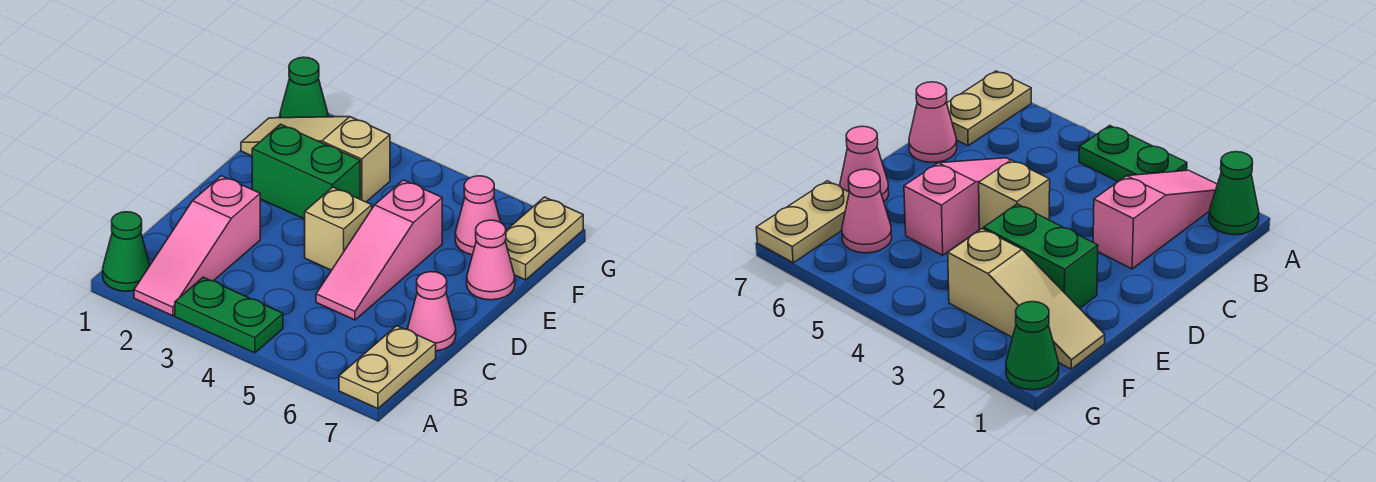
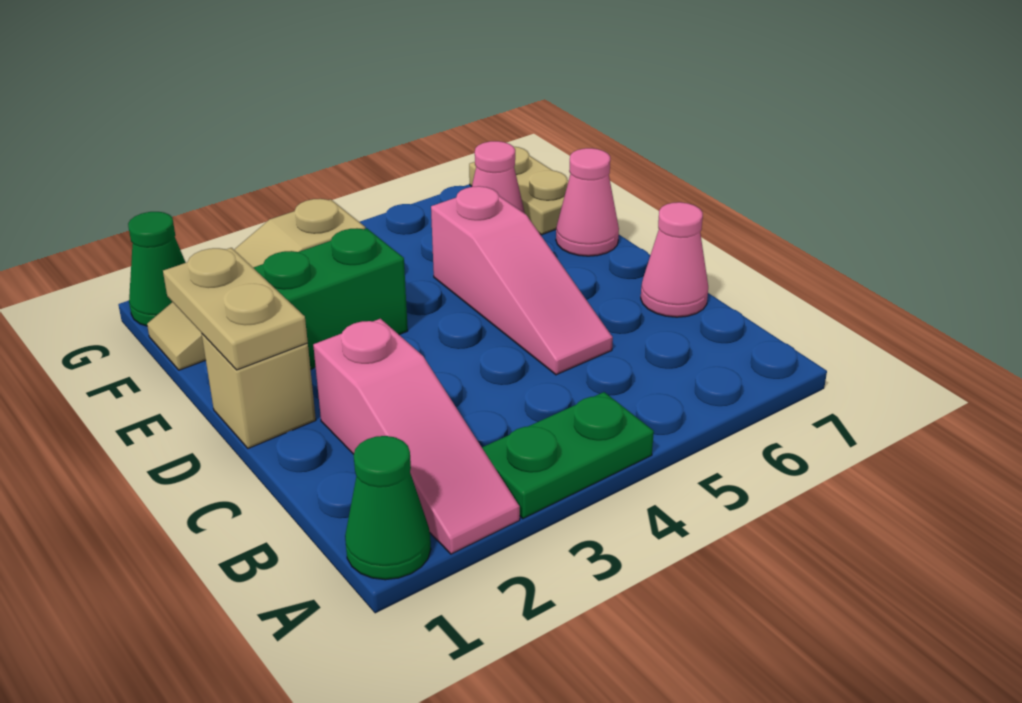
tan plate A7:B7 level 1 -> tan plate D1:E1 level 2
tan brick D4 level 1 -> tan brick D1 level 1

